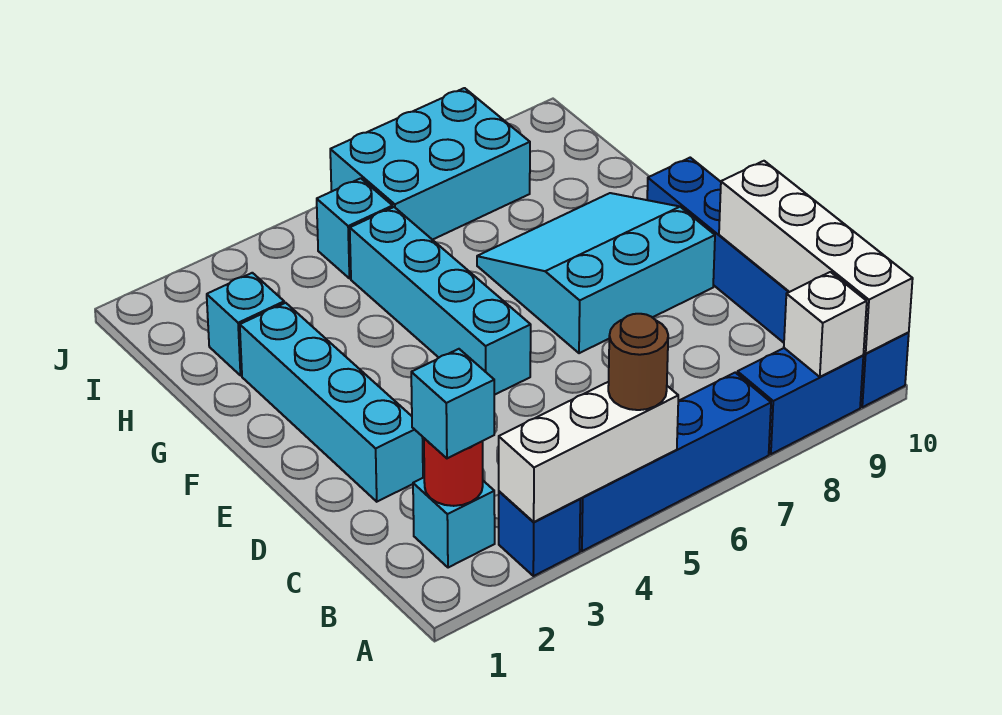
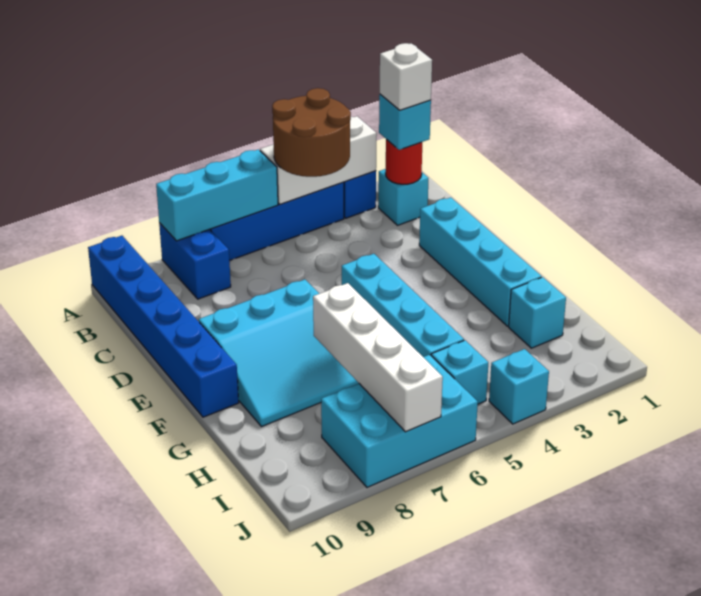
brown round brick A5 level 3 -> brown round brick A4:B5 level 3
none -> cyan brick A6:A8 level 2
blue brick A8:A9 level 1 -> blue brick A8:B8 level 1
white brick A9 level 2 -> white brick B2 level 4
white brick A10:D10 level 2 -> white brick G7:J7 level 2
none -> cyan brick J4 level 1

